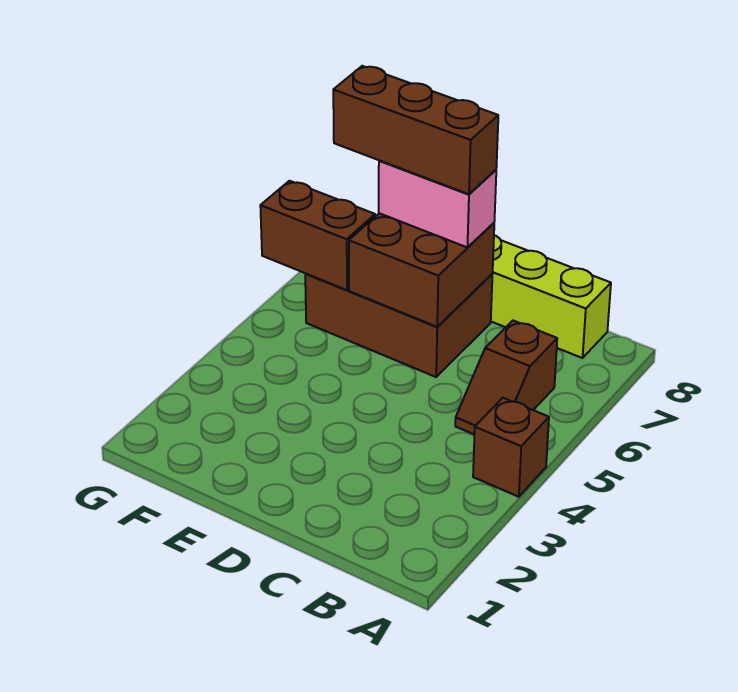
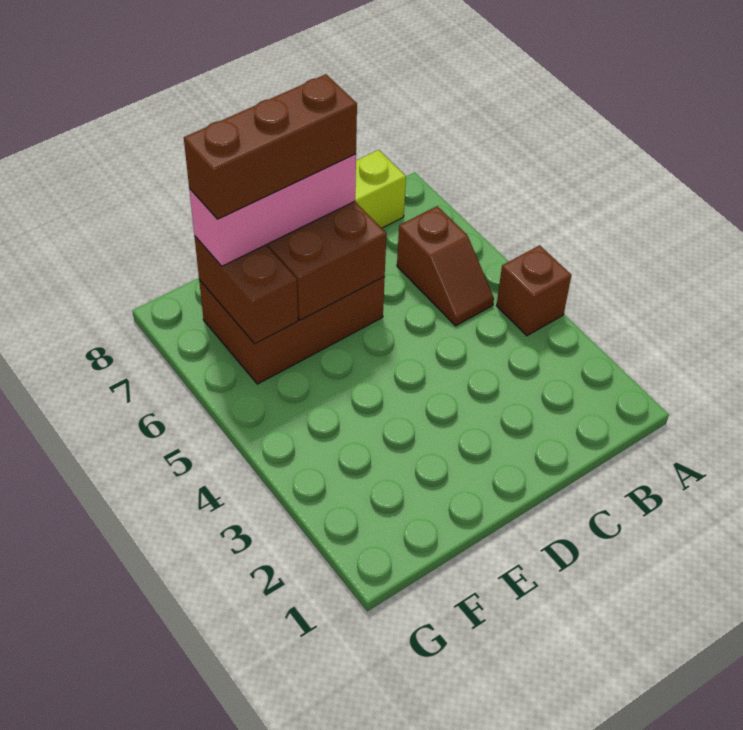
pink brick D7:E7 level 3 -> pink brick D7:F7 level 3
brown brick F6:G6 level 2 -> brown brick F6:F7 level 2

